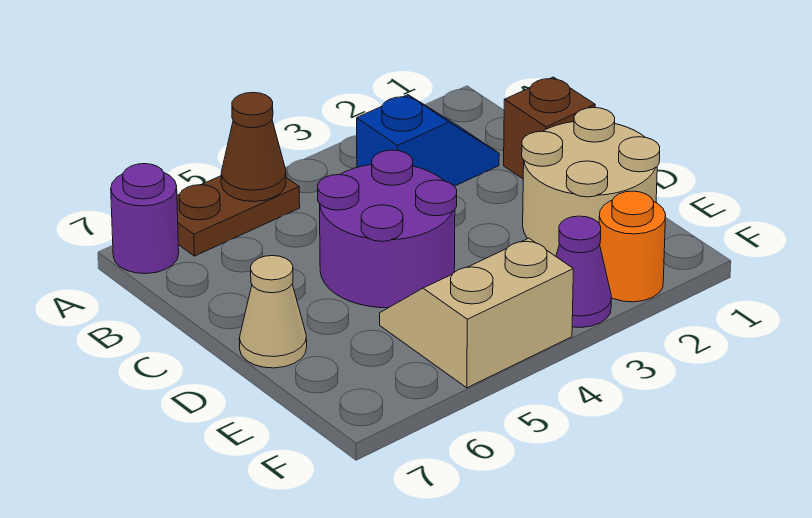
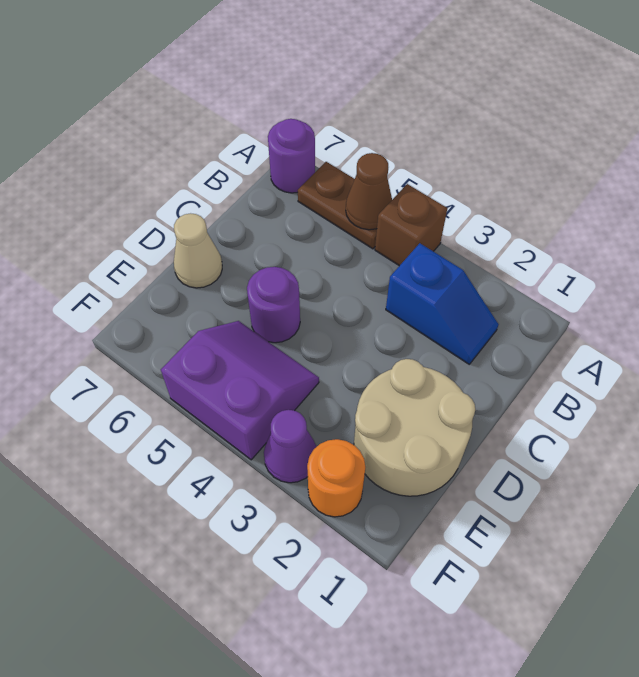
brown brick C1 level 1 -> brown brick A4 level 1
purple round brick C4:D5 level 1 -> purple round brick D5 level 1
tan slope E4:F5 level 1 top F -> purple slope E4:F5 level 1 top F

